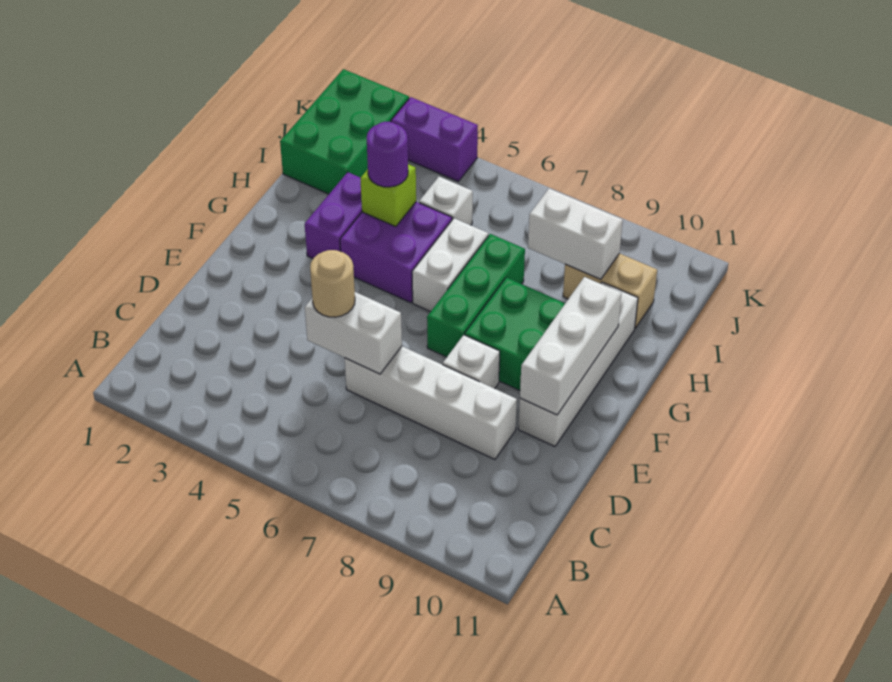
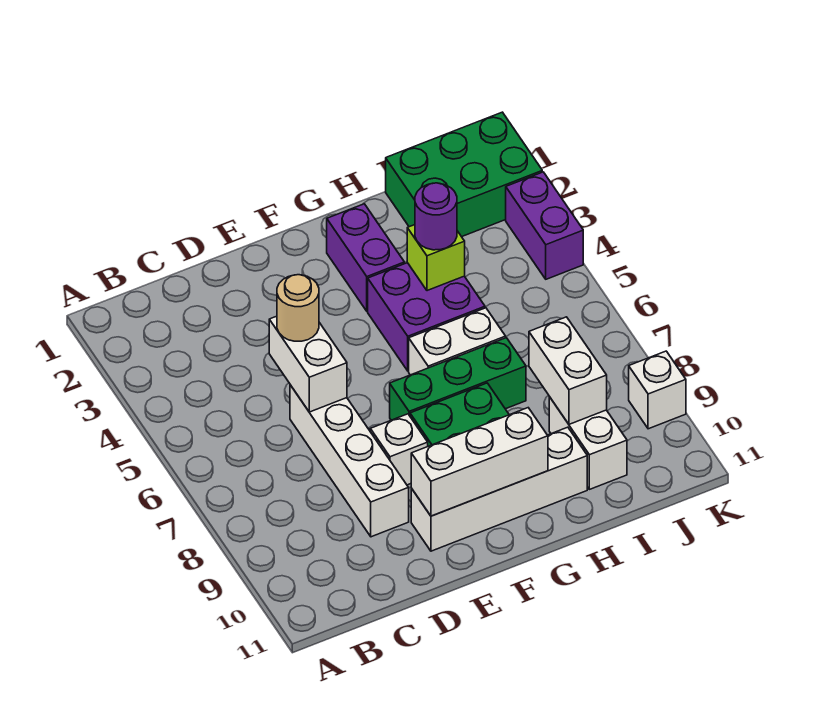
purple brick G3:H3 level 1 -> purple brick G2:G3 level 1
white brick I5 level 1 -> white brick K9 level 1
tan brick I9:I10 level 1 -> white brick I9:I10 level 1

